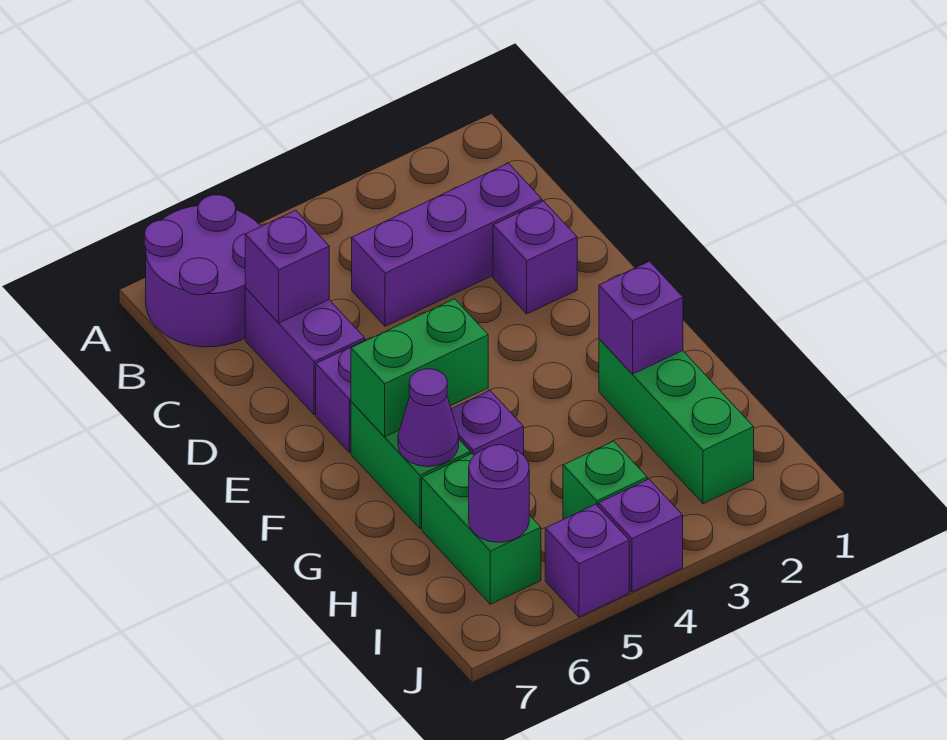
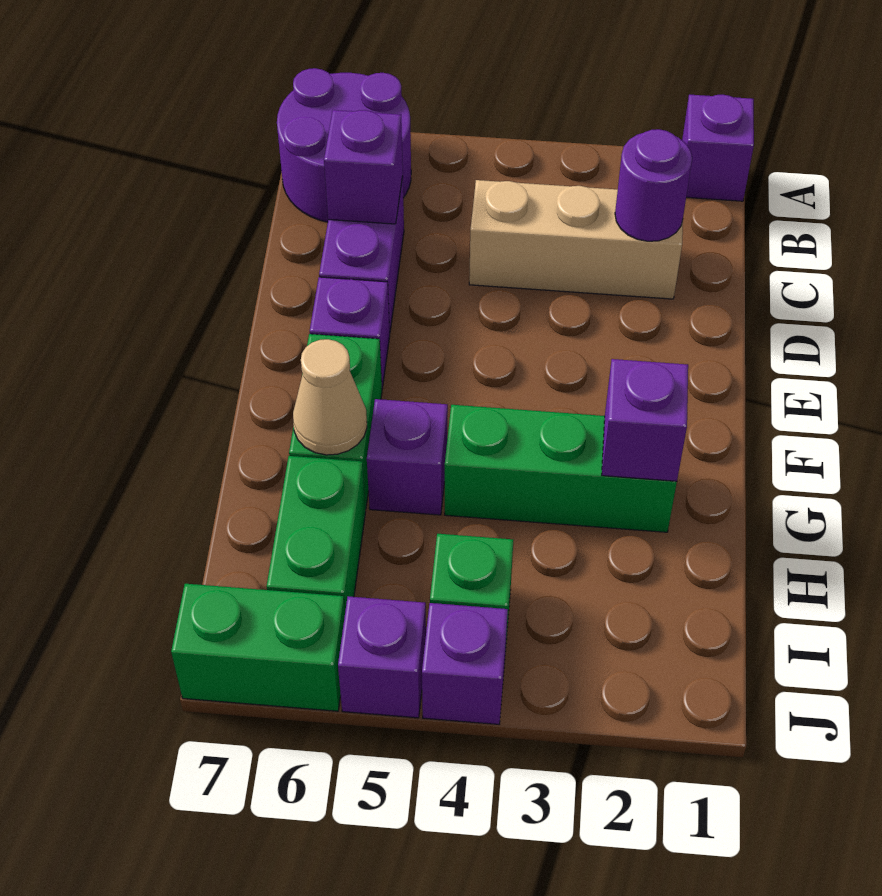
purple brick C2:C4 level 1 -> tan brick C2:C4 level 1
purple brick D2 level 1 -> purple brick A1 level 1
green brick F5:F6 level 2 -> green brick J6:J7 level 1
green brick G2:I2 level 1 -> green brick G2:G4 level 1
purple cone G6 level 2 -> tan cone G6 level 2
purple round brick I6 level 2 -> purple round brick C2 level 2

